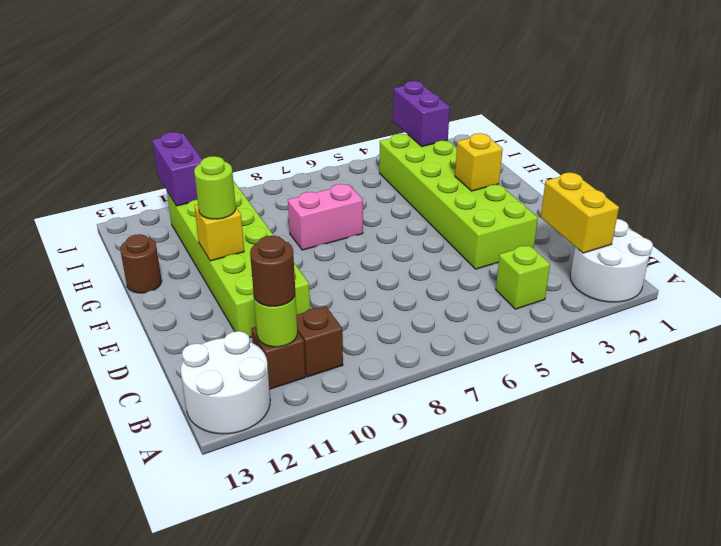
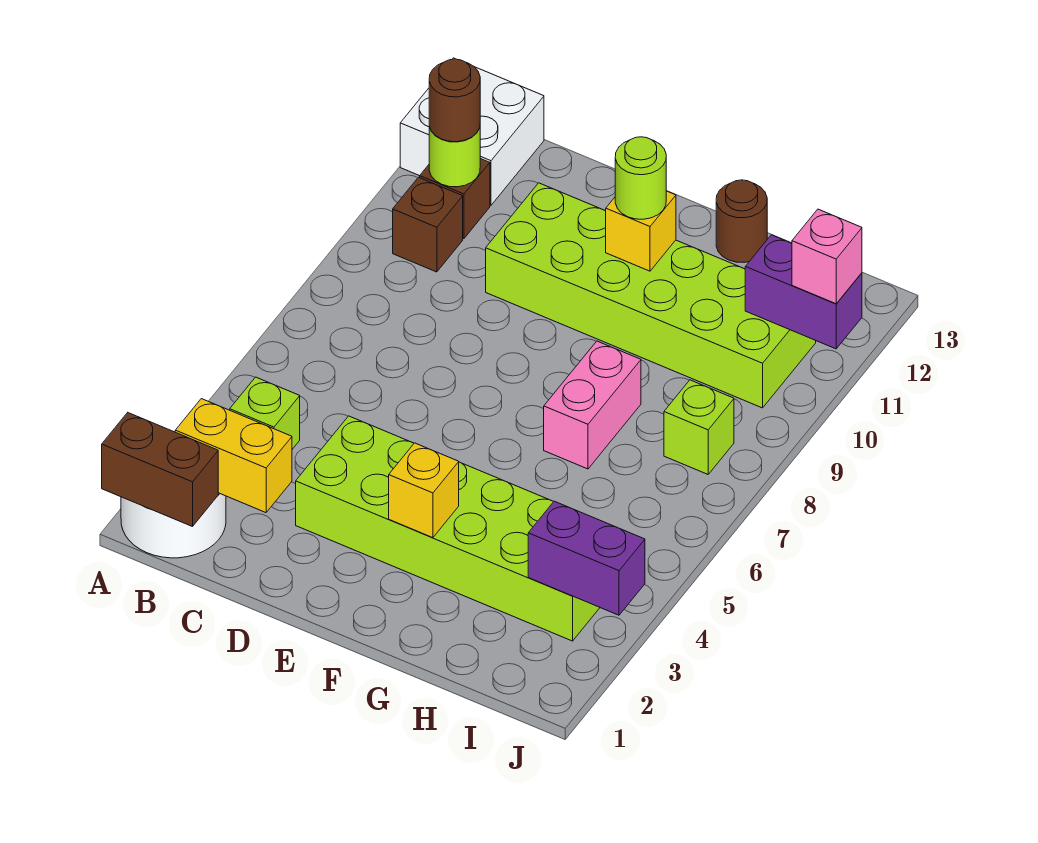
none -> brown brick A1:B1 level 2
white round brick A12:B13 level 1 -> white brick A12:B13 level 1
none -> lime brick I8 level 1
none -> pink brick J11 level 3

